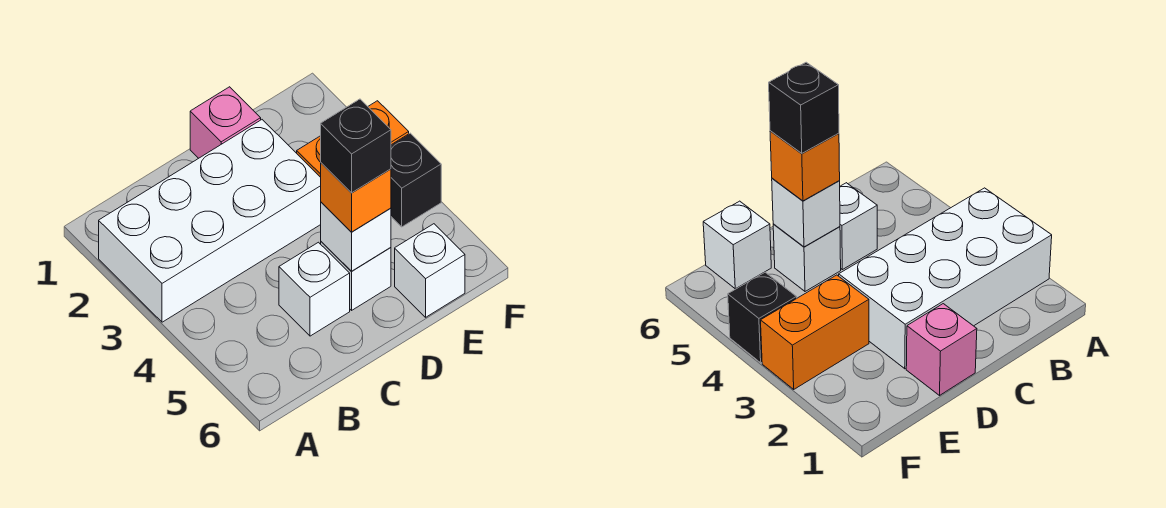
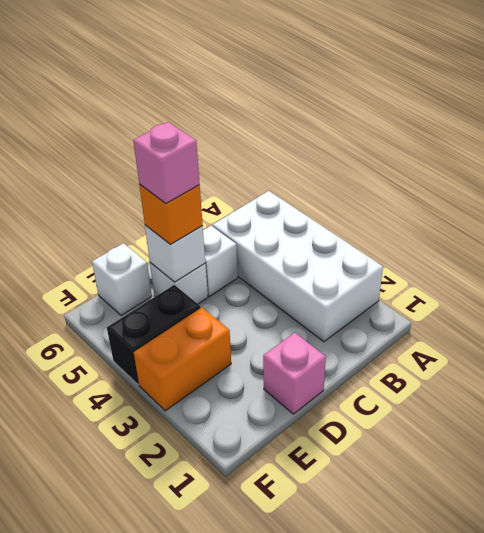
white brick A2:D3 level 1 -> white brick A2:B5 level 1
black brick D5 level 4 -> pink brick D5 level 4
black brick F4 level 1 -> black brick E4:F4 level 1

